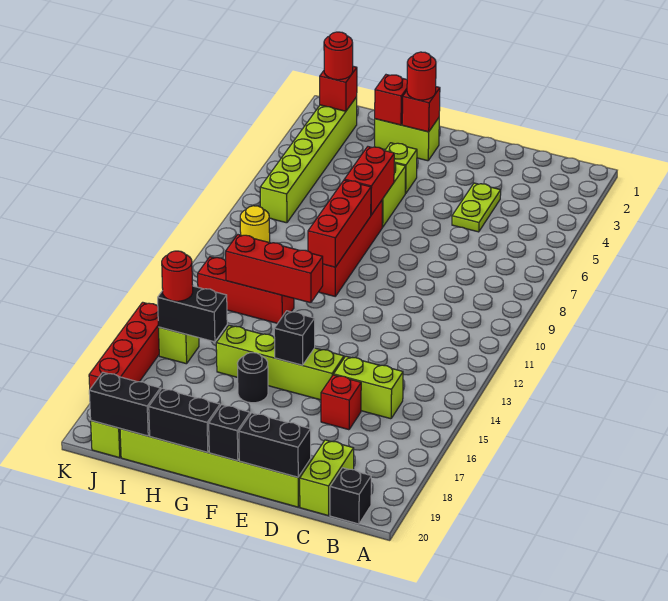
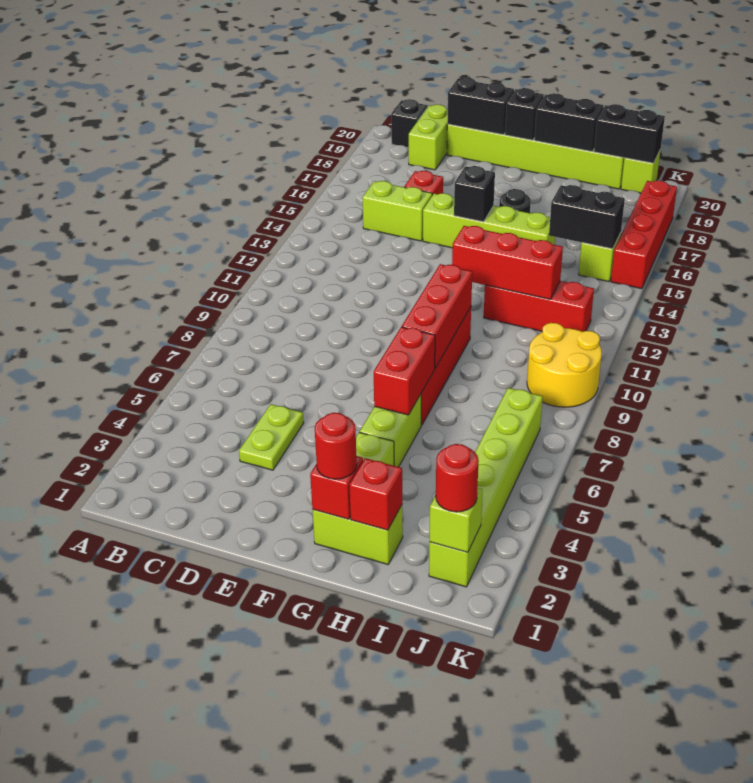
red brick J2 level 2 -> lime brick J2 level 2
yellow round brick J9 level 1 -> yellow round brick J9:K10 level 1
red round brick J15 level 3 -> none

